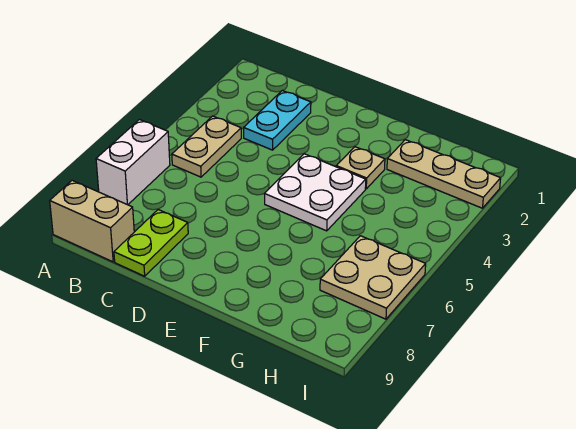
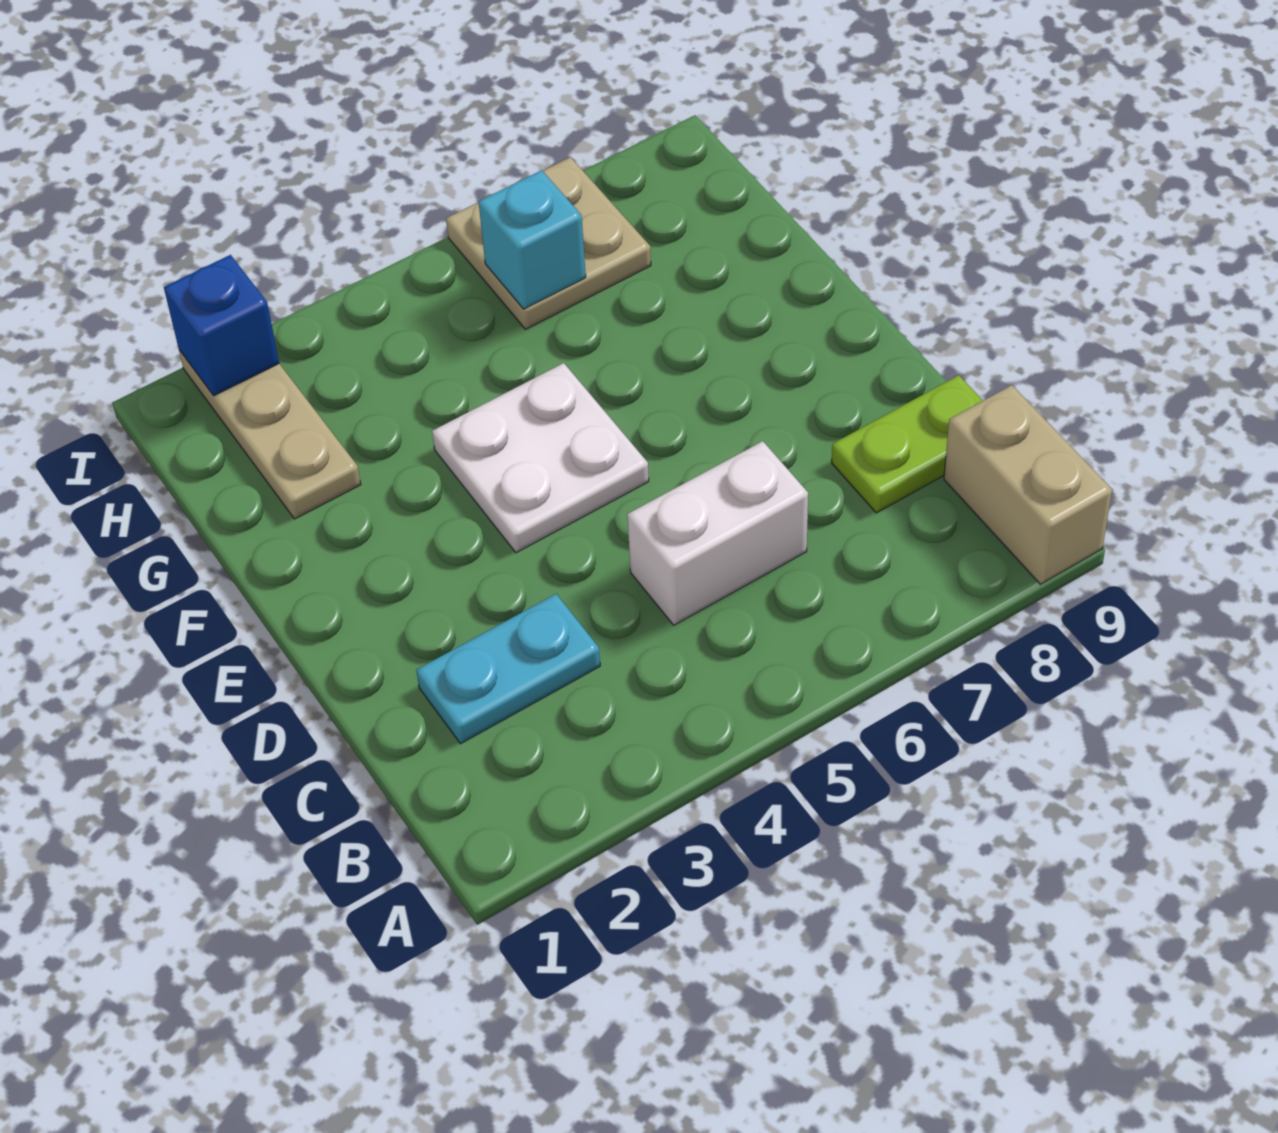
white brick A6:A7 level 1 -> white brick C5:C6 level 1
tan plate B4:B5 level 1 -> none
tan plate F3 level 1 -> none
none -> cyan brick H6 level 2
none -> blue brick I2 level 2

